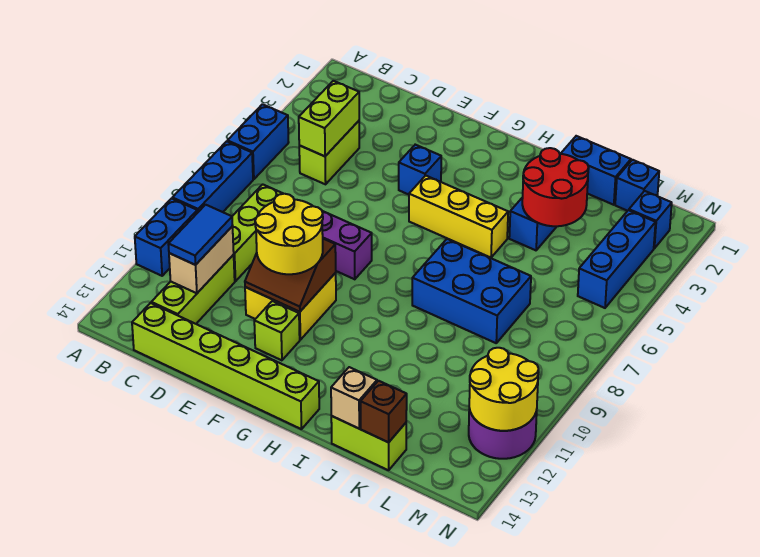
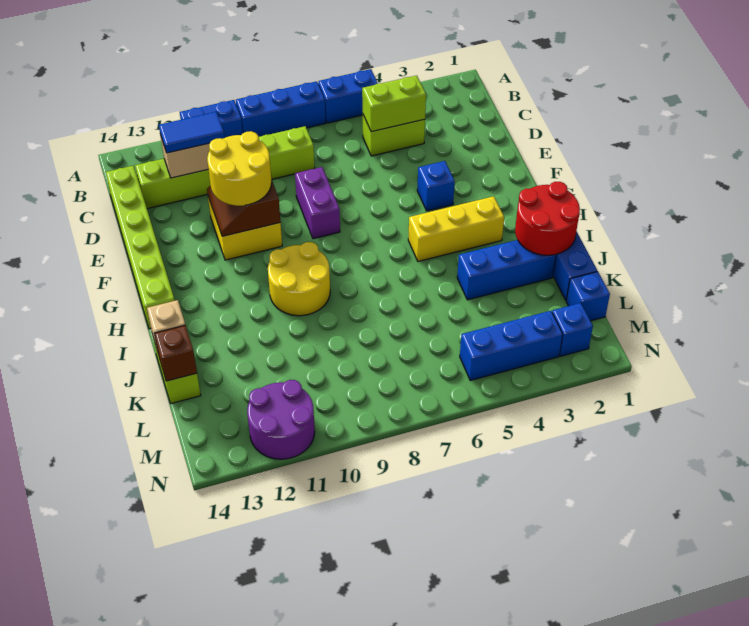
lime brick F12 level 1 -> none
yellow brick G5:I5 level 1 -> yellow brick H3:H5 level 1
blue brick I7:K8 level 1 -> none
red round brick J3:K4 level 2 -> red round brick I1:J2 level 2
yellow round brick M11:N12 level 2 -> yellow round brick H9:I10 level 1

